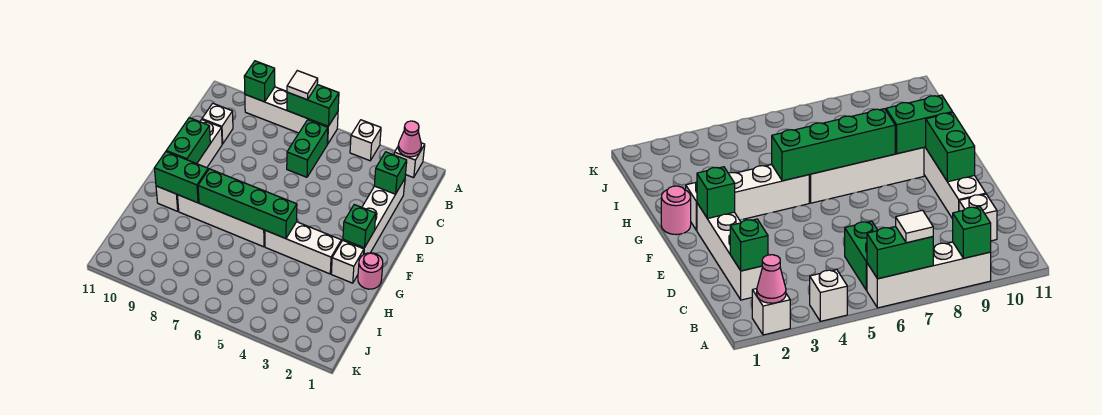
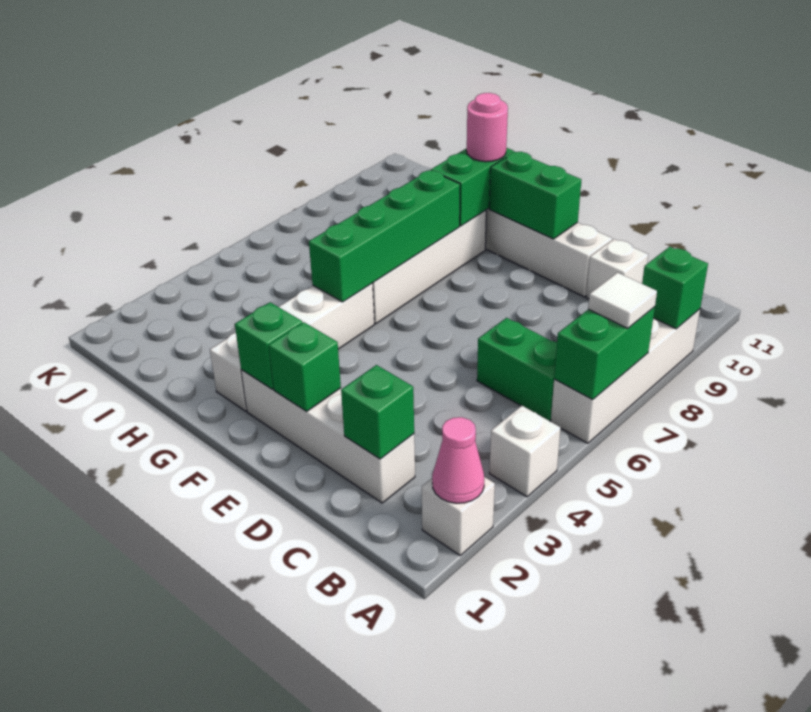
none -> green brick E2 level 2
pink round brick G1 level 1 -> pink round brick G10 level 3

